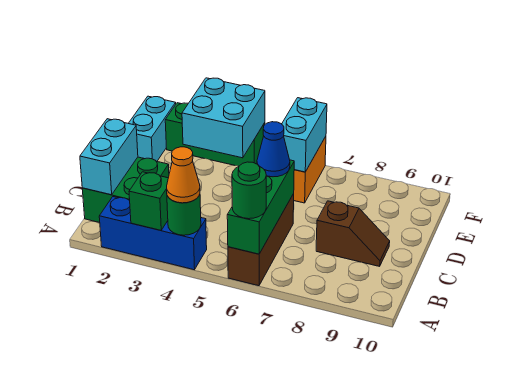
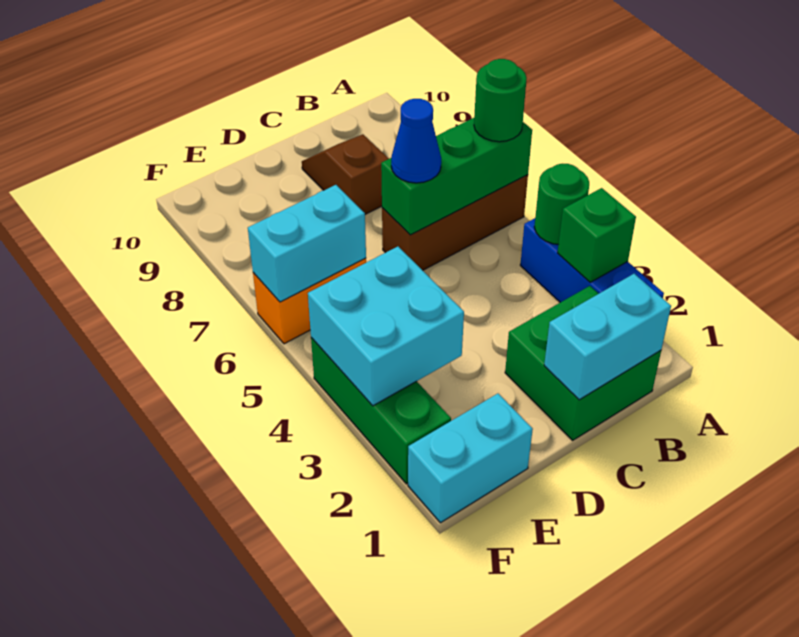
orange cone A4 level 3 -> none

